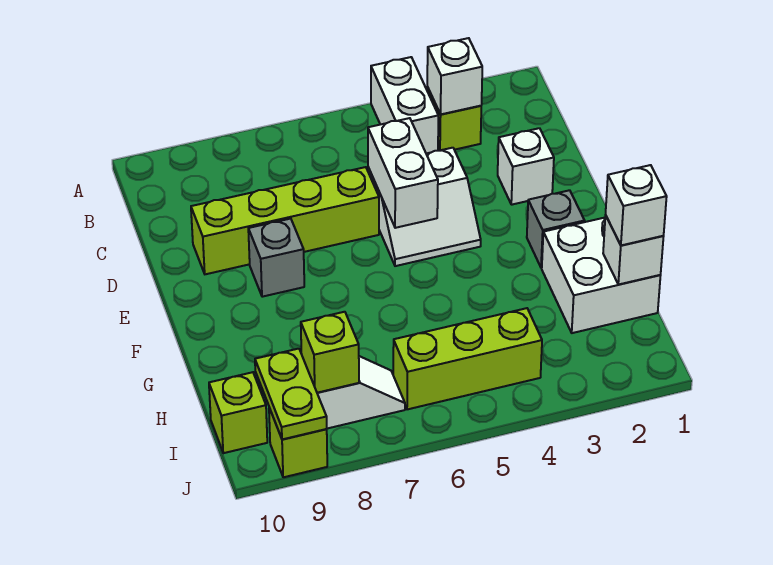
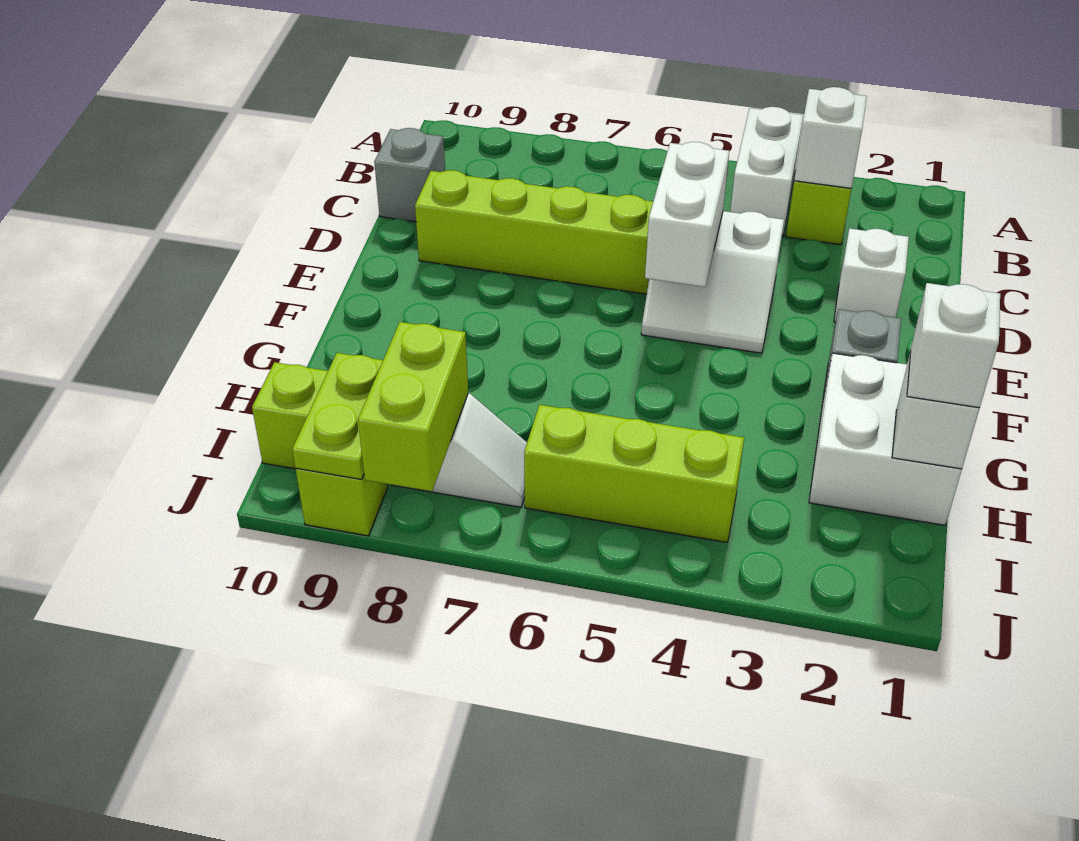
grey brick E8 level 1 -> grey brick C10 level 1
lime brick I8 level 2 -> lime brick I8:J8 level 2

